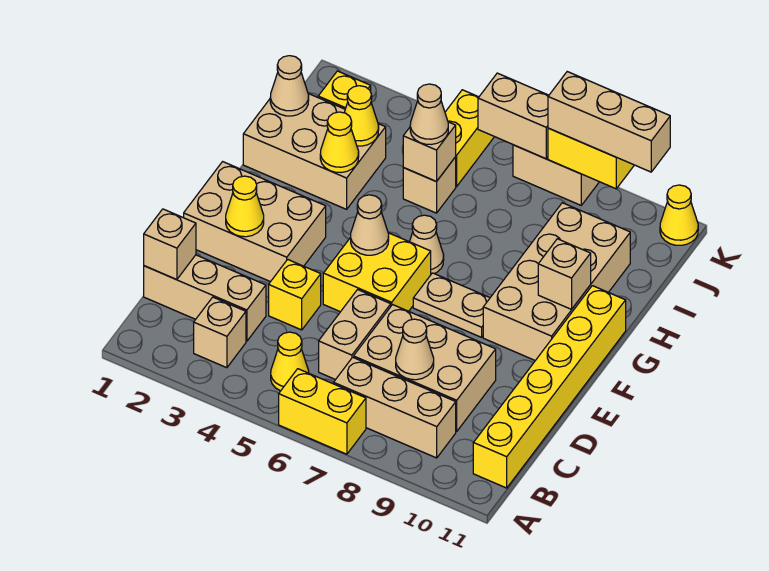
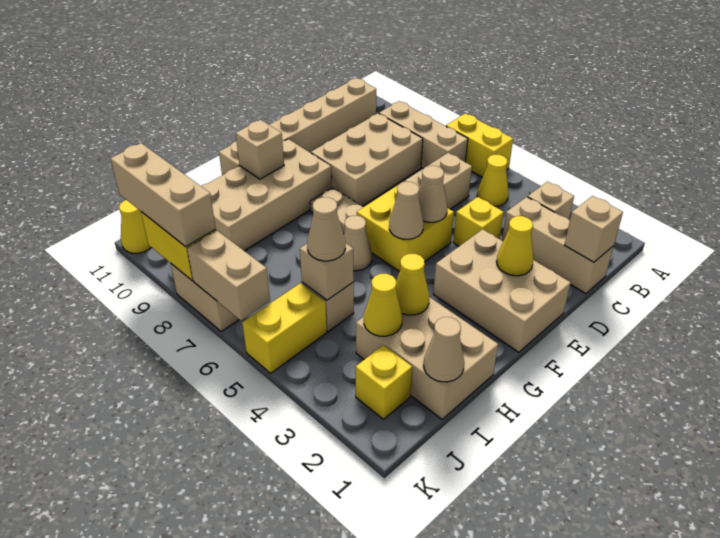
yellow brick B11:G11 level 1 -> tan brick B11:G11 level 1
tan brick C7:D9 level 1 -> tan brick C8:E9 level 1
tan cone C8 level 2 -> tan cone E5 level 2

